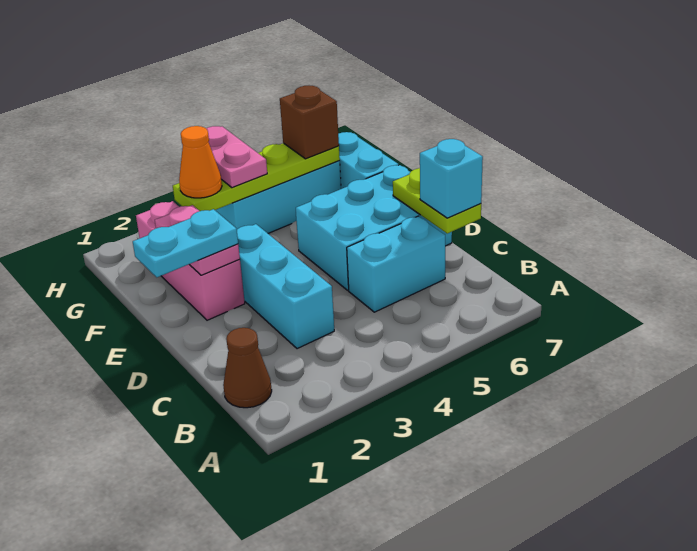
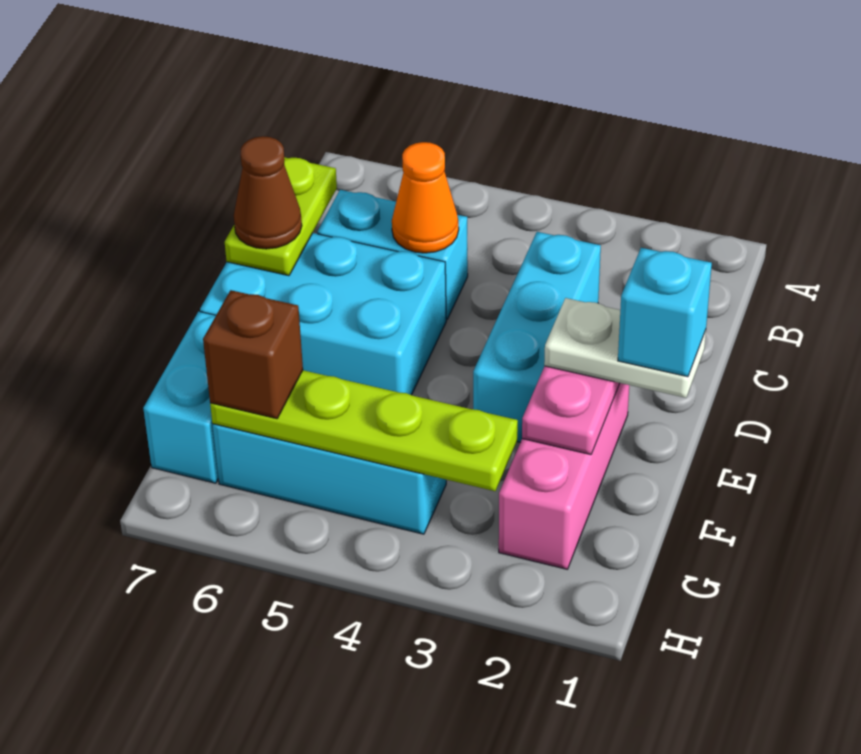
brown cone B1 level 1 -> brown cone D7 level 3
cyan brick C7 level 3 -> cyan brick E1 level 4
cyan plate E1:E2 level 3 -> white plate E1:E2 level 3
orange cone G3 level 3 -> orange cone C5 level 2
pink plate G4:H4 level 3 -> none

